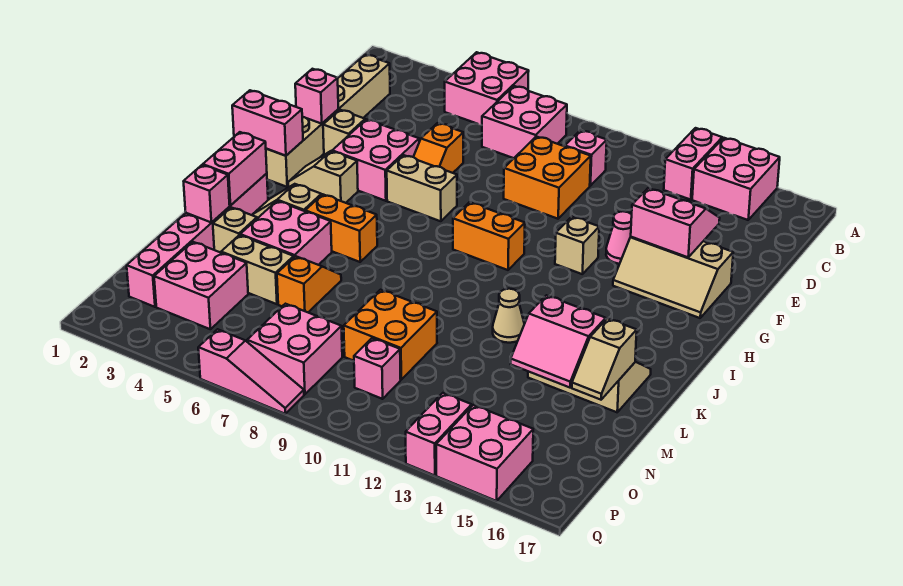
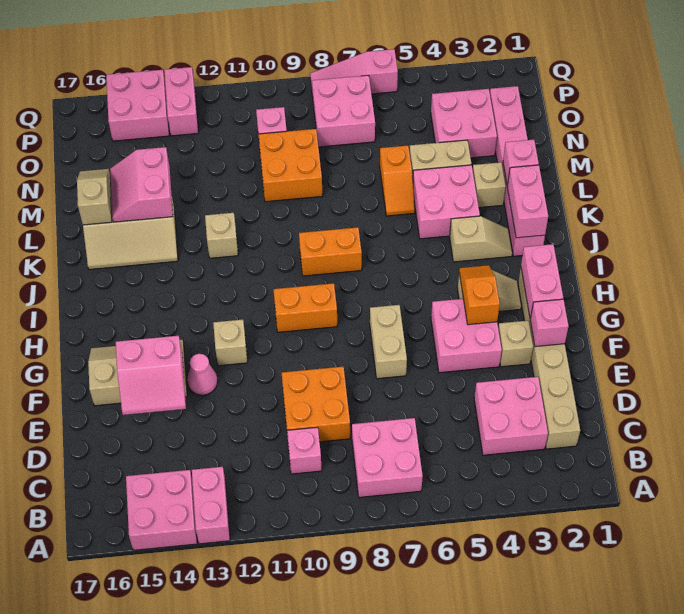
pink brick A5:B6 level 1 -> pink brick C3:D4 level 1
orange slope E6:F6 level 1 top E -> orange slope G4:H4 level 2 top G
tan brick G6:G7 level 1 -> tan brick F7:G7 level 1
pink brick H1:H2 level 2 -> pink brick G2:H2 level 2
orange brick J5:J6 level 1 -> orange brick J8:J9 level 1
tan cone K12 level 1 -> tan brick K12 level 1
pink slope L14:M15 level 2 top L -> pink slope L14:M15 level 2 top 14

